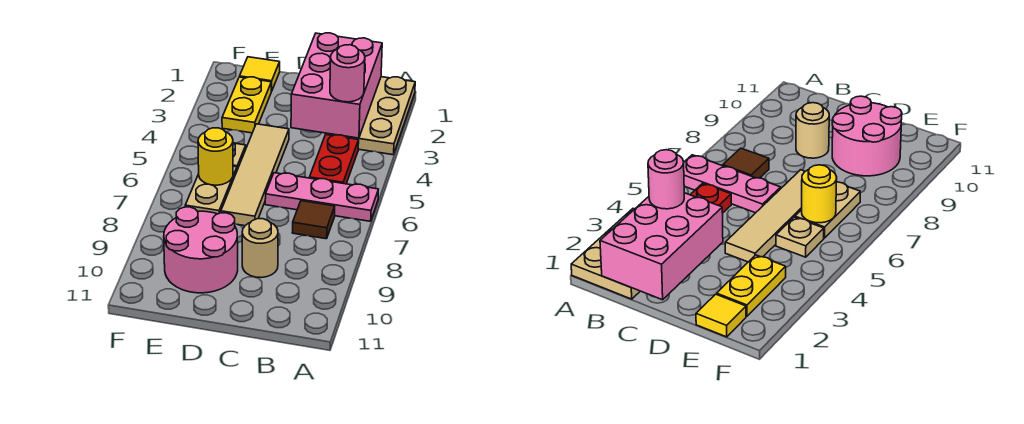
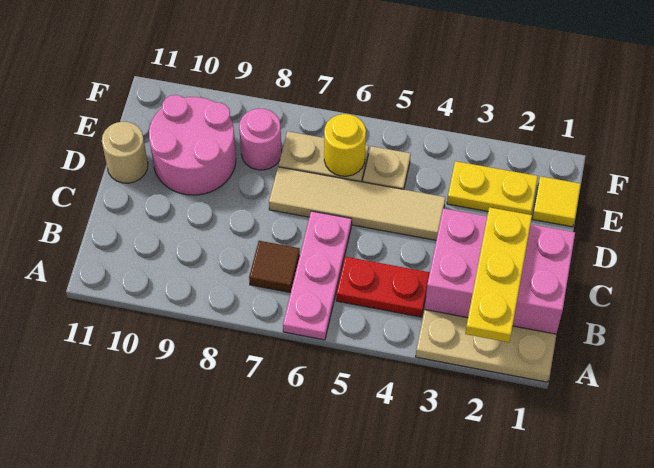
none -> yellow plate A2:C2 level 3
pink round brick B3 level 3 -> pink round brick E8 level 1
tan round brick C9 level 1 -> tan round brick D11 level 1

